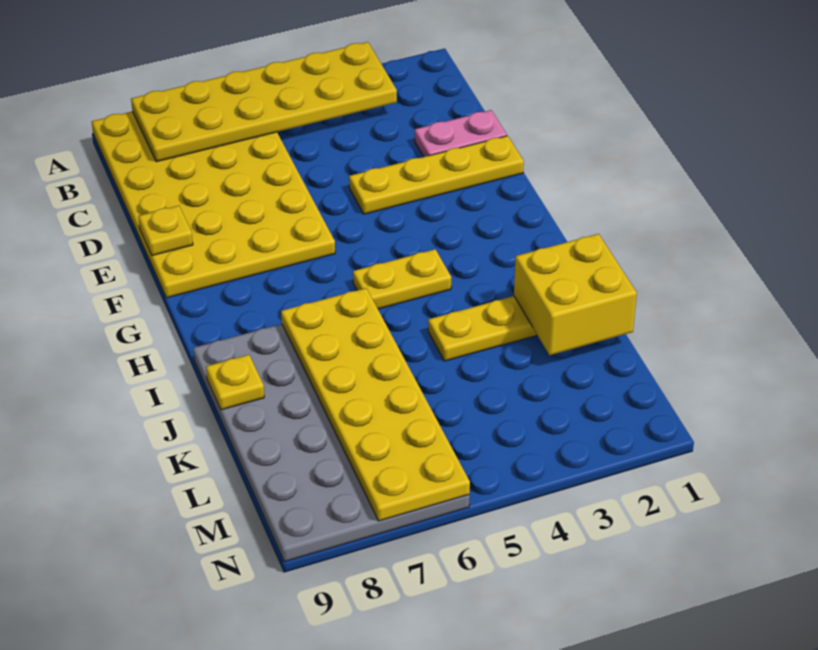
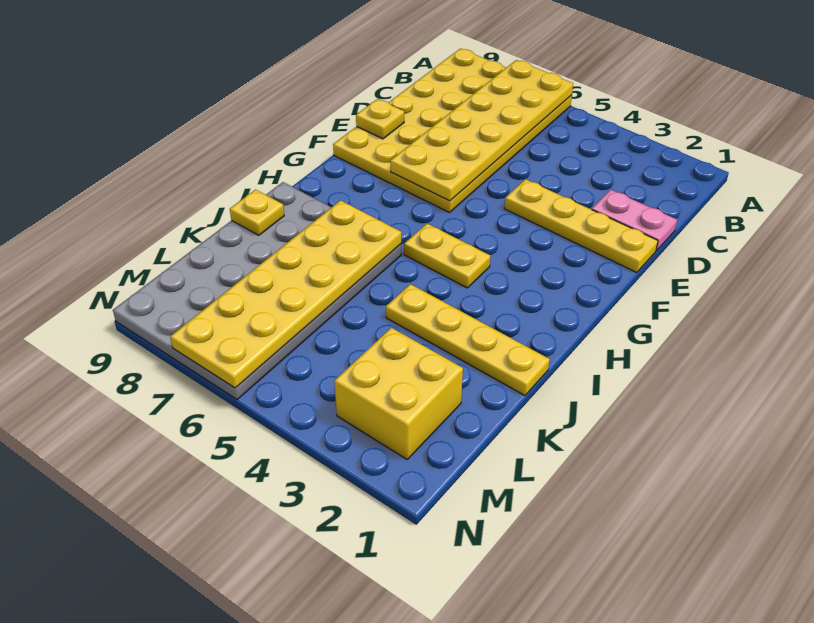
yellow plate A3:B8 level 2 -> yellow plate A6:F7 level 2
yellow brick J1:K2 level 2 -> yellow brick L2:M3 level 1

